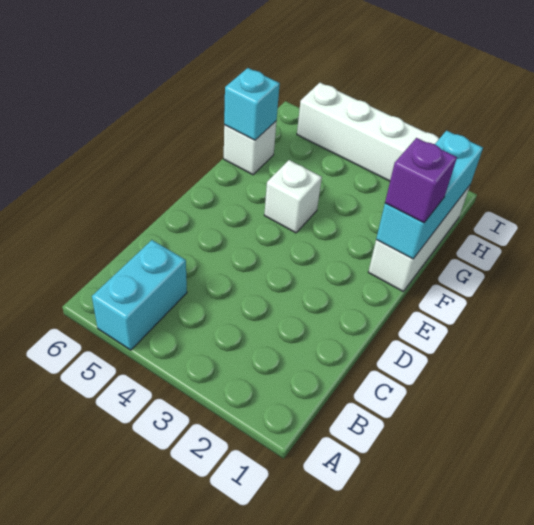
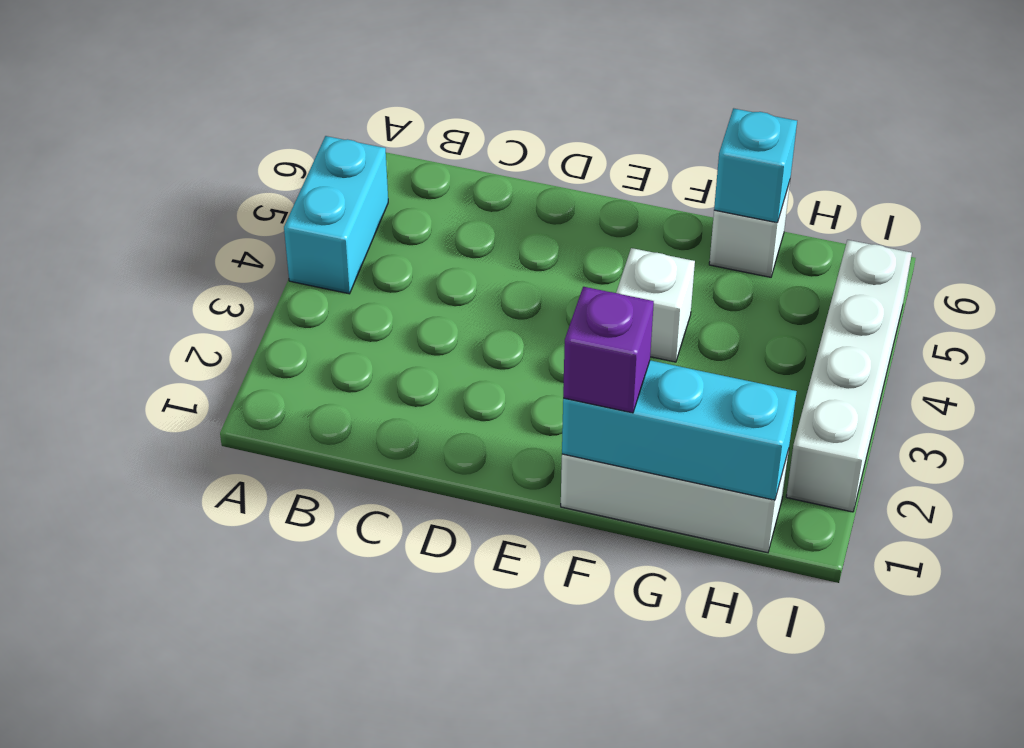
cyan brick A5:B5 level 1 -> cyan brick A4:A5 level 1

